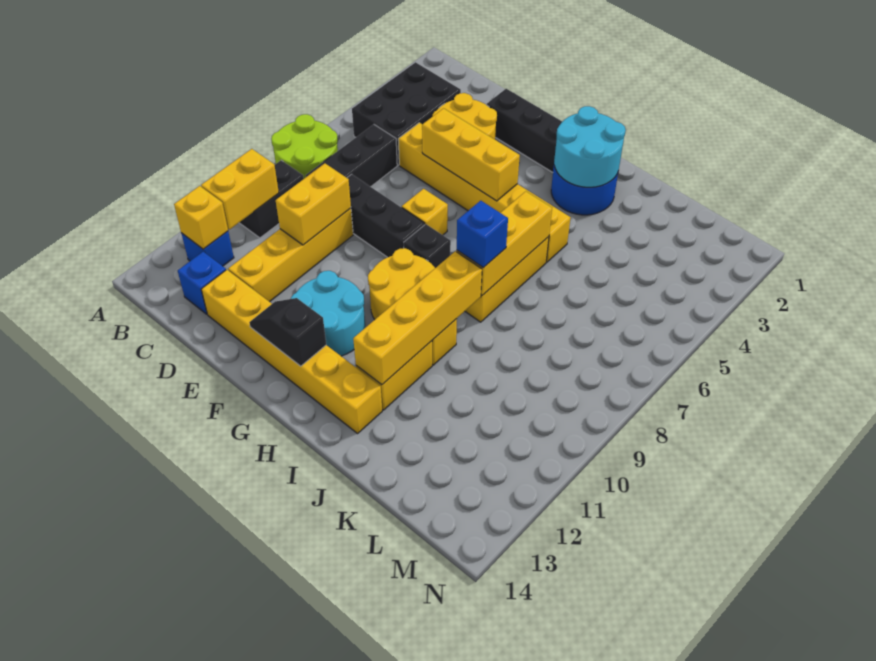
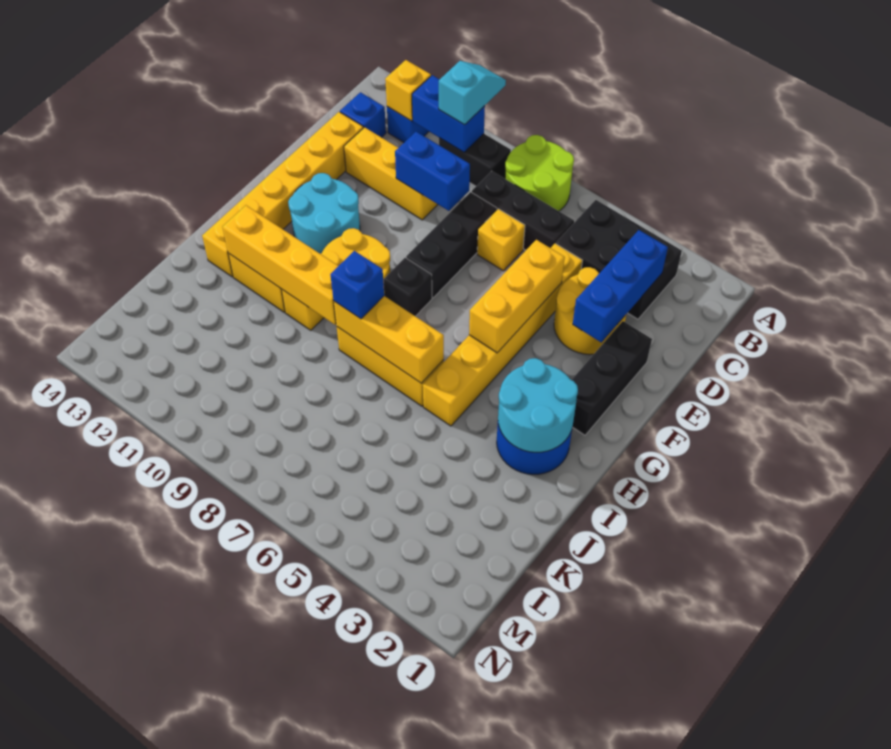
none -> cyan slope A10:B10 level 3 top B
yellow brick B10:B11 level 2 -> blue brick B10:B11 level 2
none -> blue brick C3:E3 level 2
yellow brick D9:D12 level 1 -> yellow brick D10:D12 level 1
yellow brick D9:D10 level 2 -> blue brick D9:D10 level 2
yellow brick F7 level 1 -> yellow brick D7 level 1
black slope F13:G13 level 2 top G -> none

